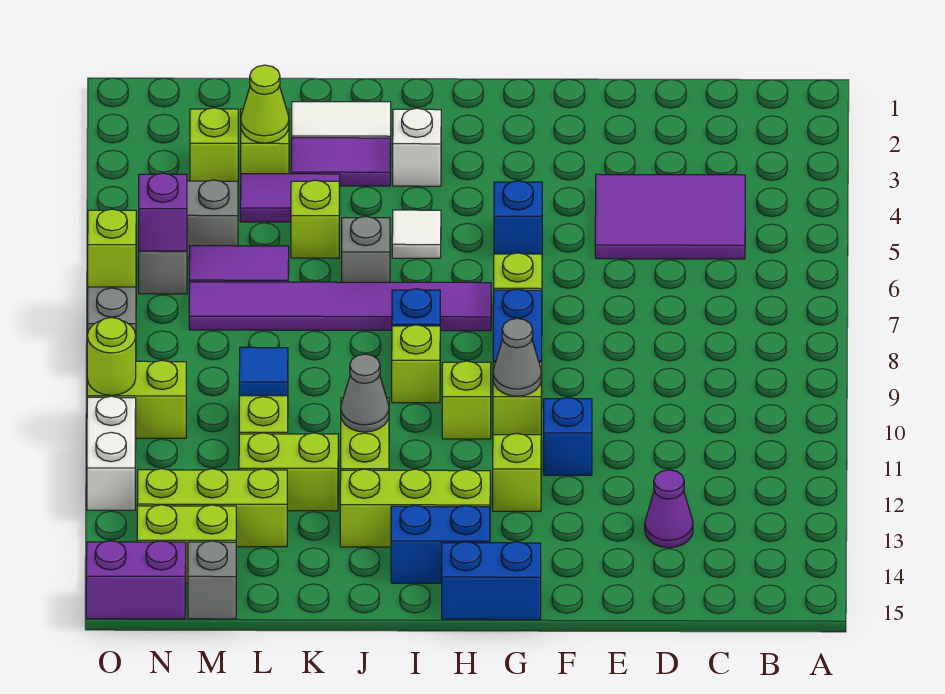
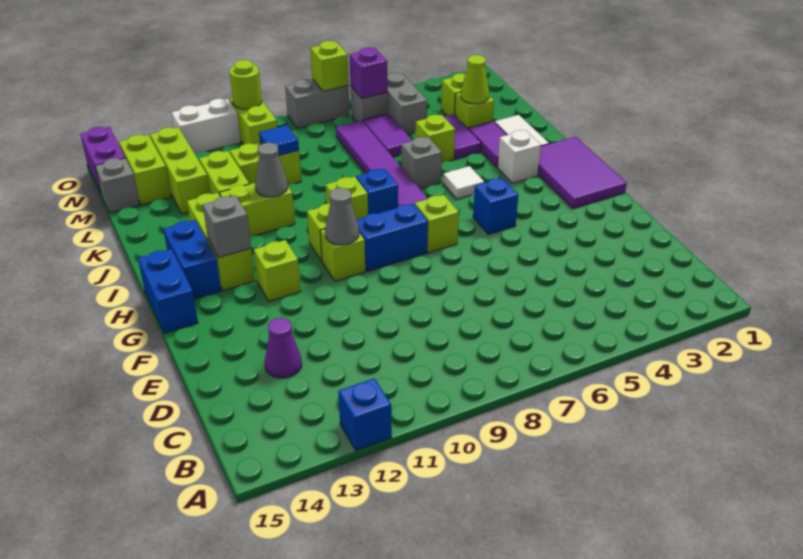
purple tile C4:E5 level 1 -> purple tile G1:I2 level 1
blue brick F11 level 1 -> blue brick A12 level 1
none -> grey brick H13 level 2

